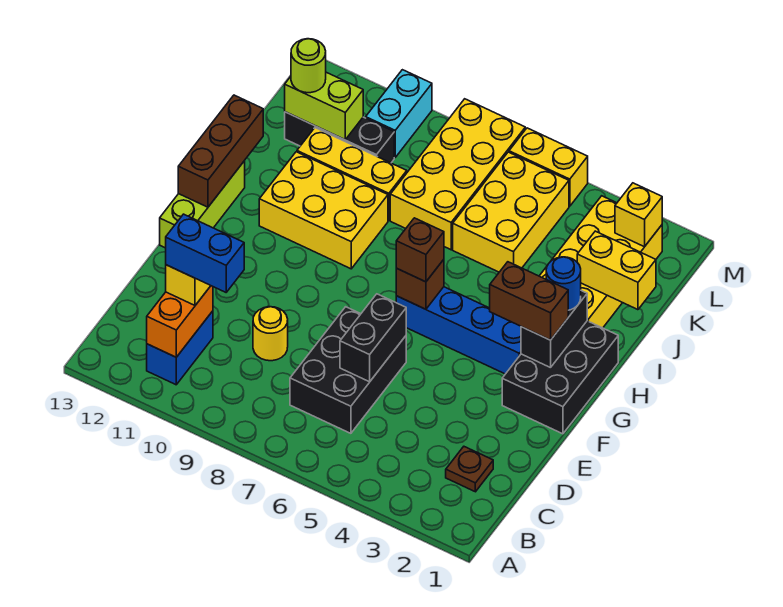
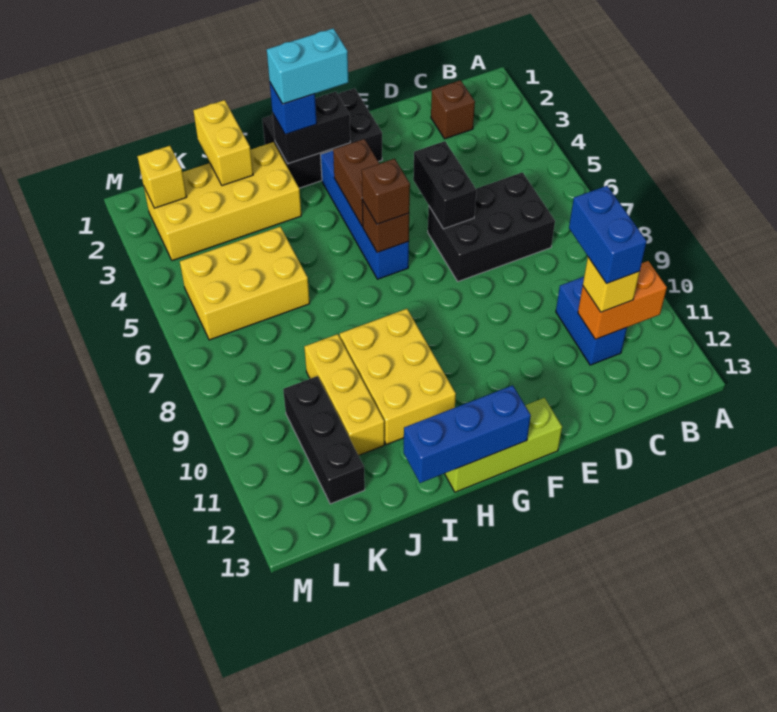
blue brick B11:C11 level 1 -> blue brick C10:C11 level 1
brown plate C2 level 1 -> brown brick C2 level 1
black brick D6:E6 level 2 -> black brick E5:E6 level 2
yellow round brick D9 level 1 -> none
brown brick G2:G3 level 3 -> brown brick G4:G5 level 2
brown brick G13:I13 level 2 -> blue brick G13:I13 level 2
blue round brick H2 level 3 -> blue brick H2 level 3
yellow brick J7:M8 level 1 -> none
lime brick K11:K12 level 2 -> none
lime round brick K12 level 3 -> none
cyan brick L10:M10 level 1 -> cyan brick G2:H2 level 4
yellow brick M5:M6 level 1 -> none

